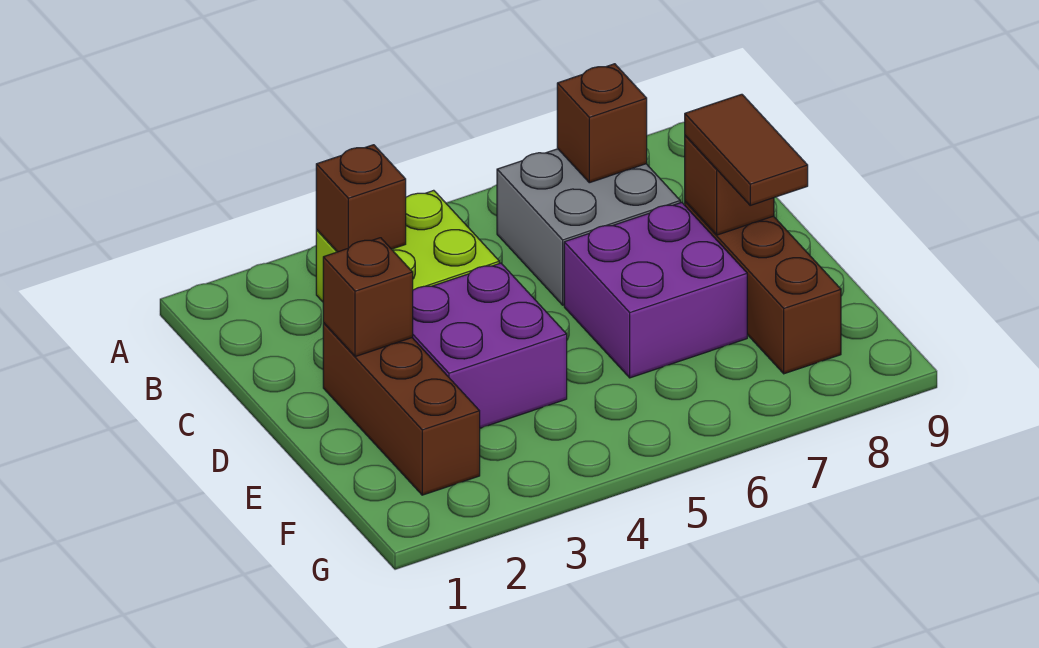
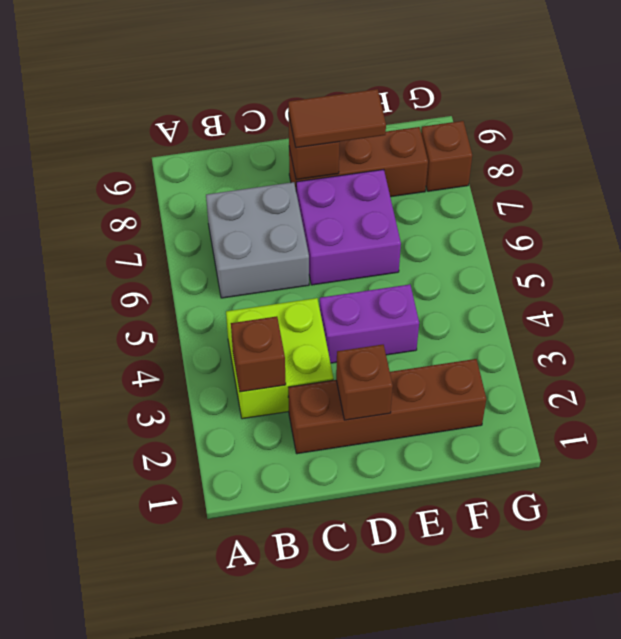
brown brick B7 level 2 -> brown brick G8 level 1
brown brick D2:F2 level 1 -> brown brick C2:F2 level 1
purple brick D3:E4 level 1 -> purple brick D4:E4 level 1

